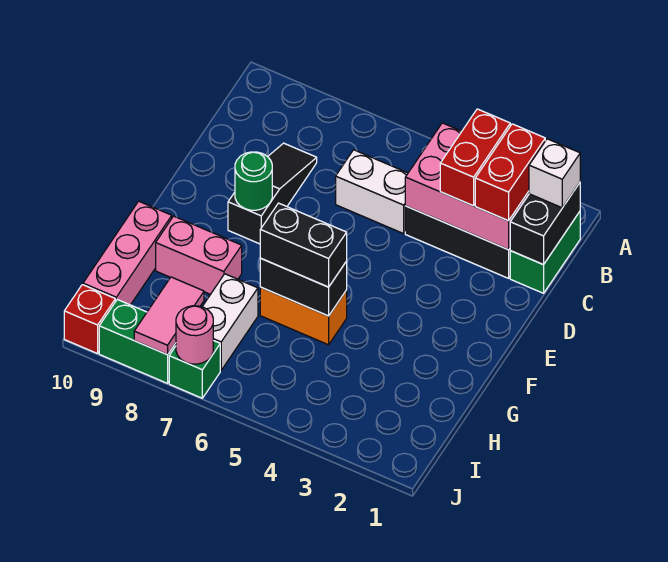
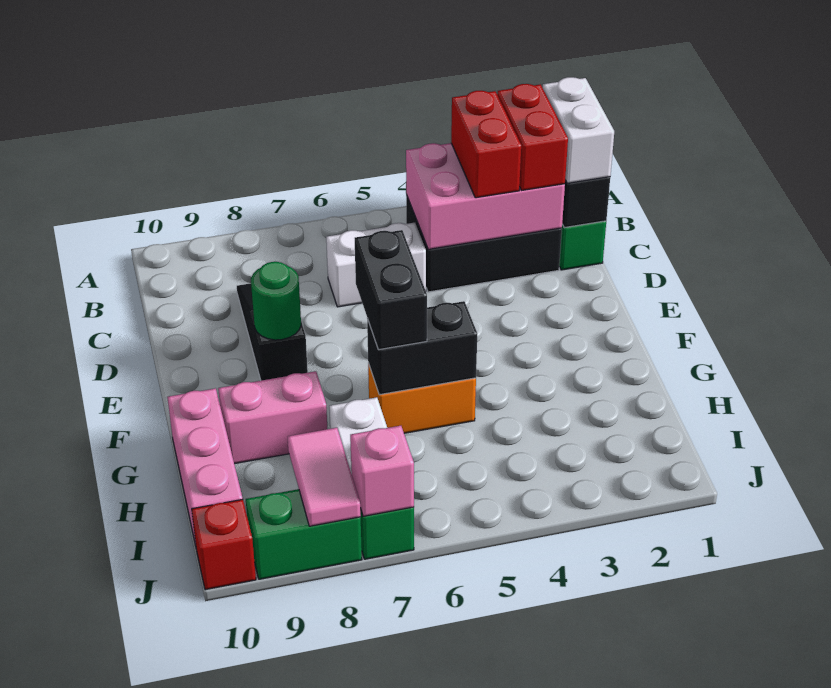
white brick B1 level 3 -> white brick B1:C1 level 3
black brick G5:G6 level 3 -> black brick F6:G6 level 3
pink round brick J7 level 2 -> pink brick J7 level 2

